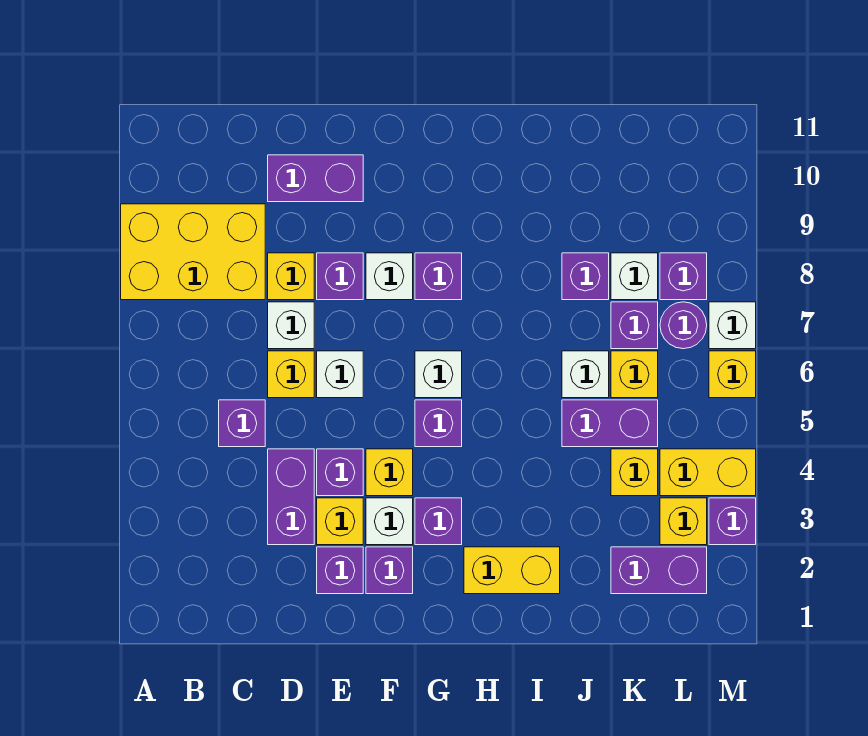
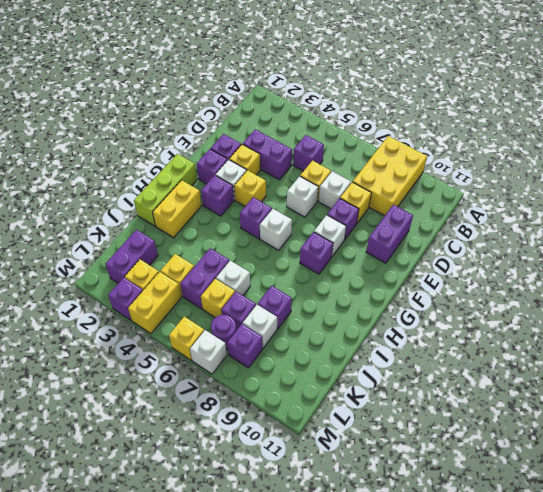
purple brick E4 level 1 -> none
none -> lime brick G1:I1 level 1

